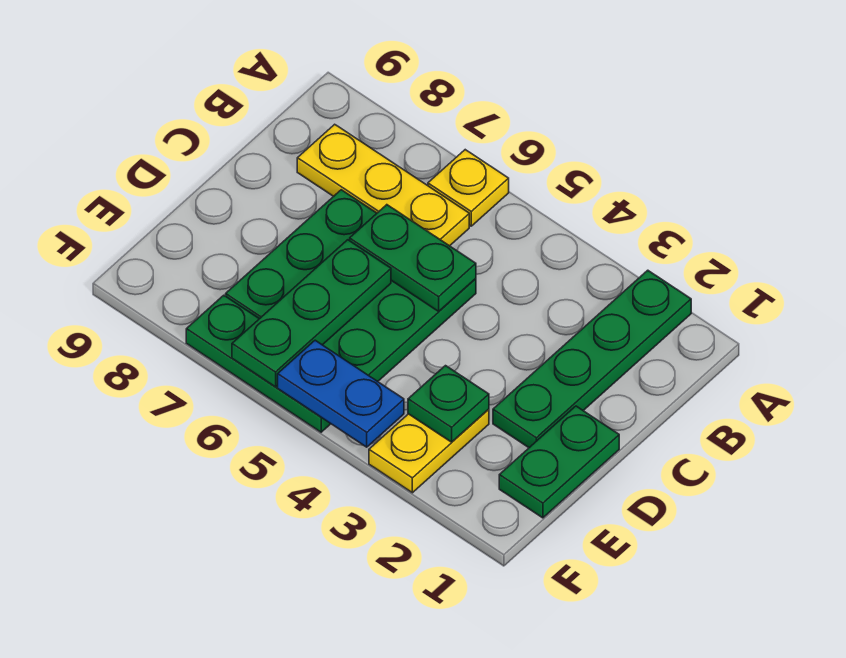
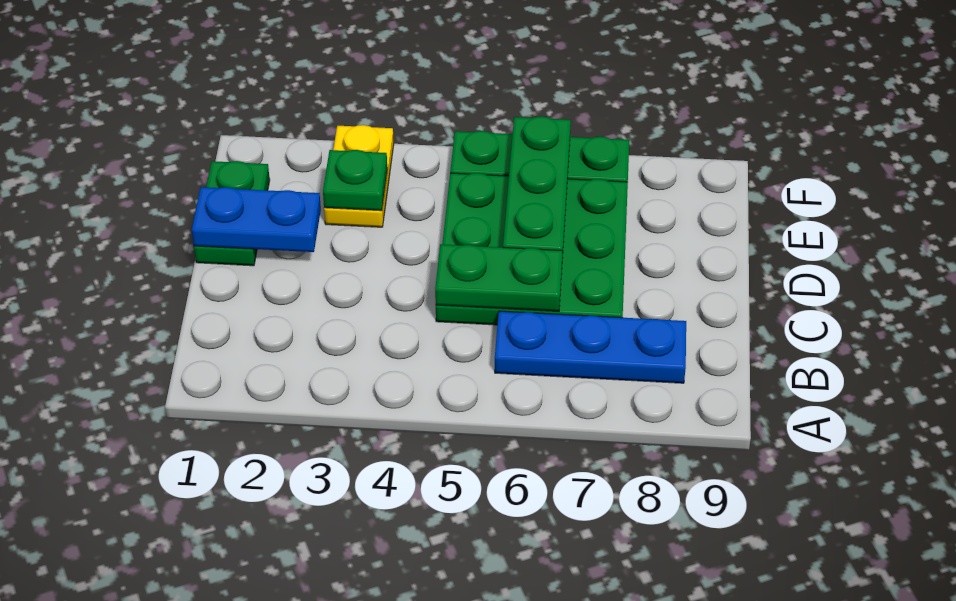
green plate A2:D2 level 1 -> none
yellow plate A6 level 1 -> none
yellow plate B6:B8 level 1 -> blue plate B6:B8 level 1
blue plate F4:F5 level 2 -> blue plate D1:D2 level 2

